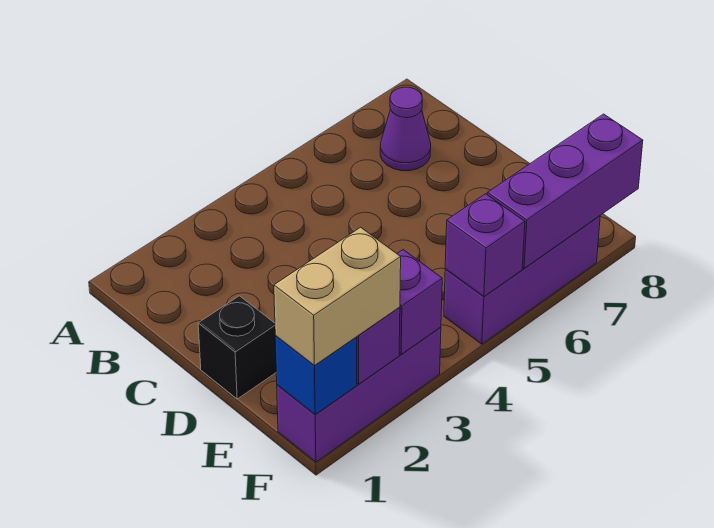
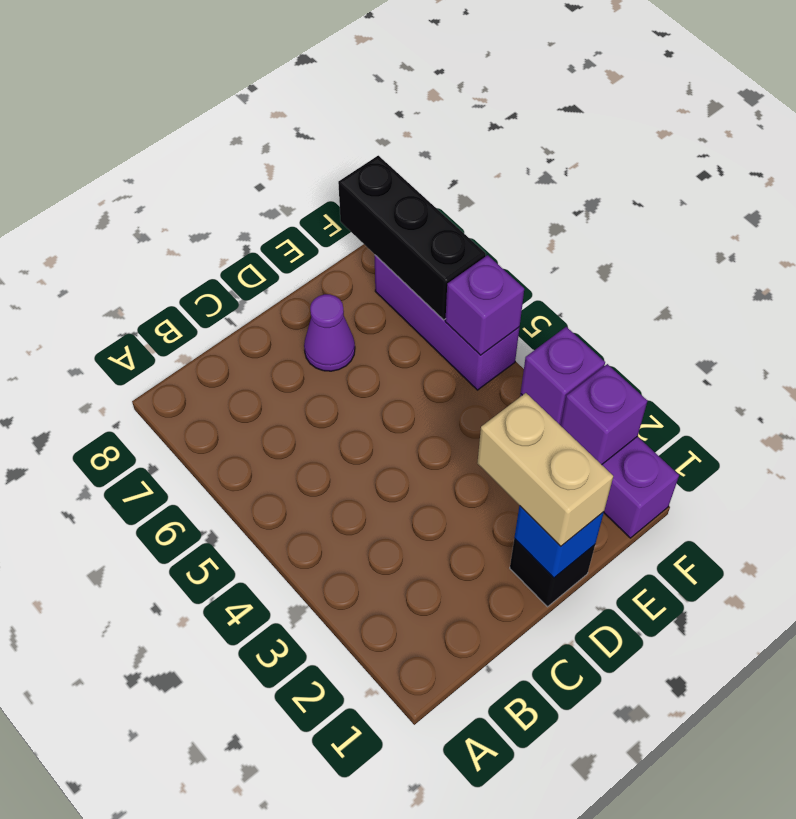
purple cone B7 level 1 -> purple cone D7 level 1
blue brick F1 level 2 -> blue brick D1 level 2
tan brick F1:F2 level 3 -> tan brick D1:D2 level 3
purple brick F6:F8 level 2 -> black brick F6:F8 level 2

